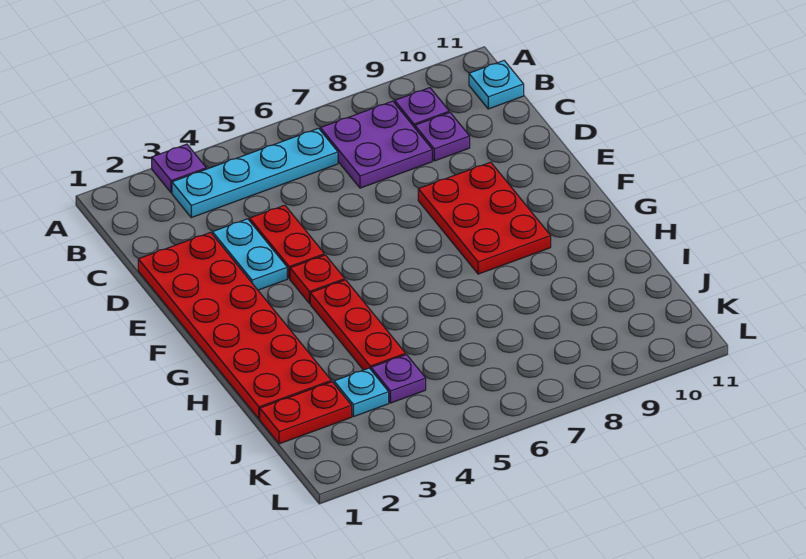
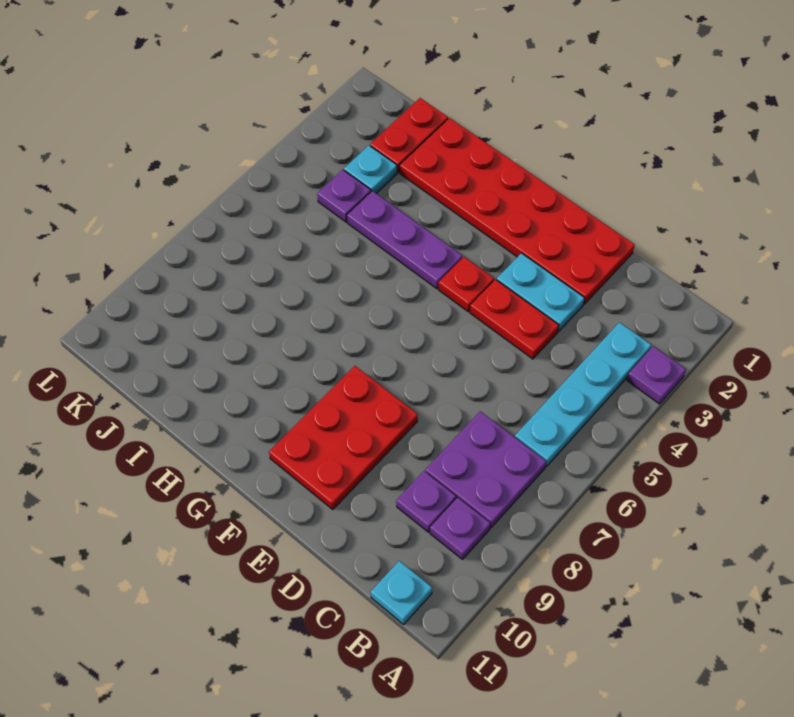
red plate E8:G9 level 1 -> red plate E8:F10 level 1
red plate G4:I4 level 1 -> purple plate G4:I4 level 1

